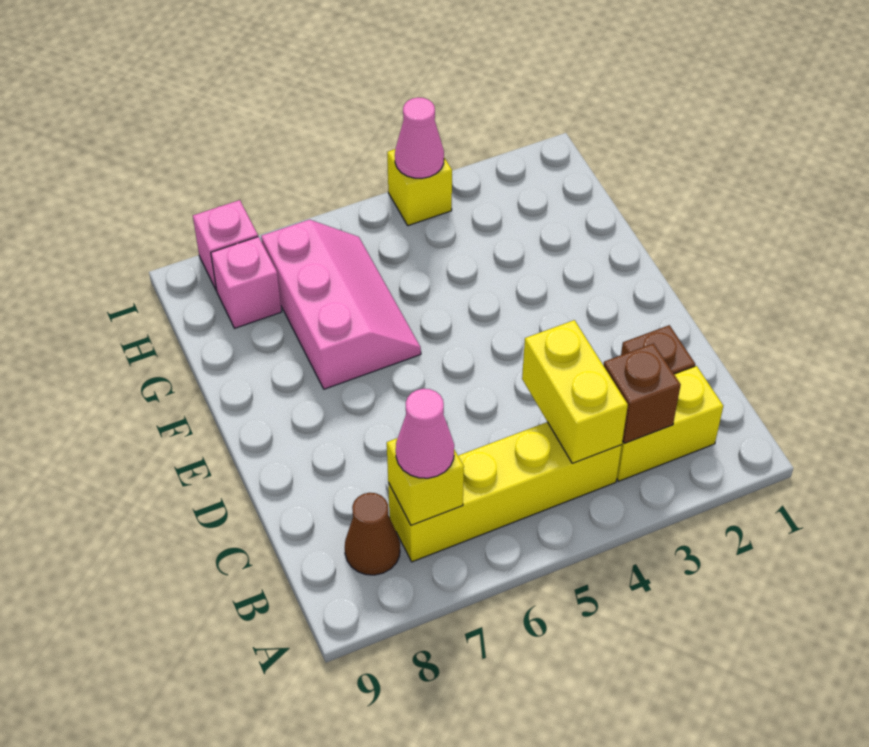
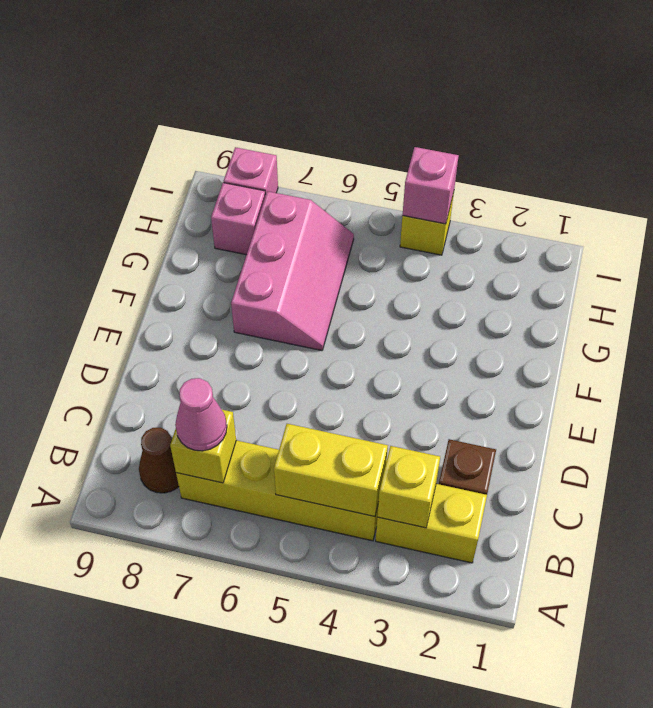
brown brick B3 level 2 -> yellow brick B3 level 2
yellow brick B4:C4 level 2 -> yellow brick B4:B5 level 2
pink cone I4 level 2 -> pink brick I4 level 2

